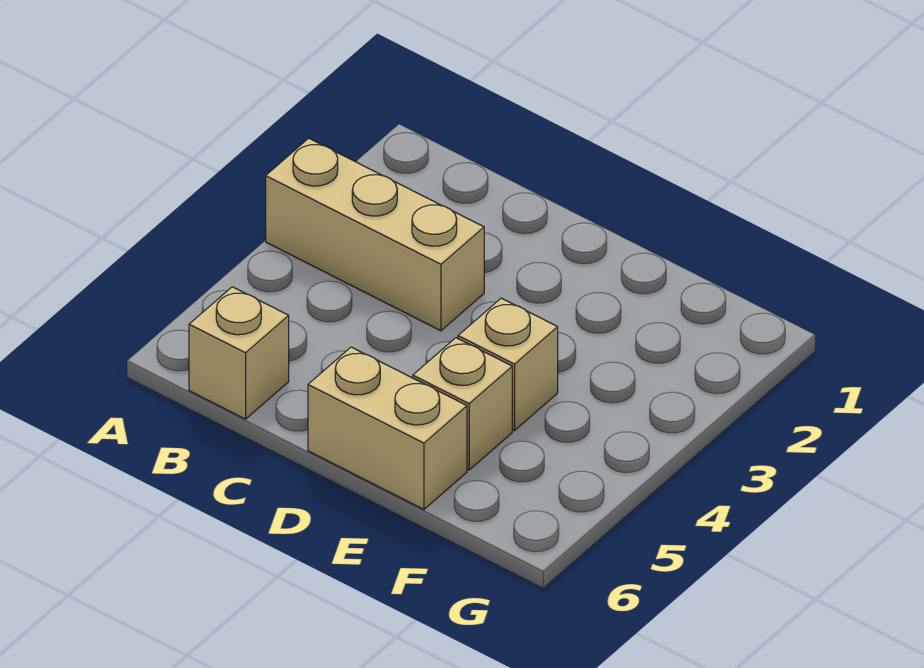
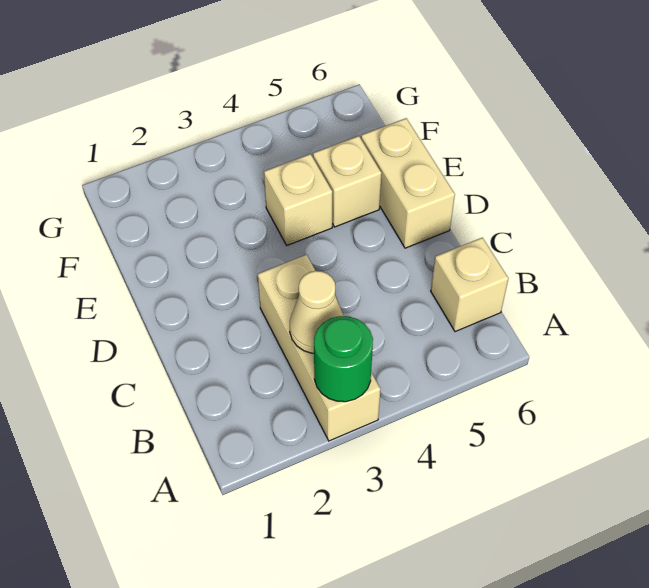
none -> green round brick A3 level 2
none -> tan cone B3 level 2

